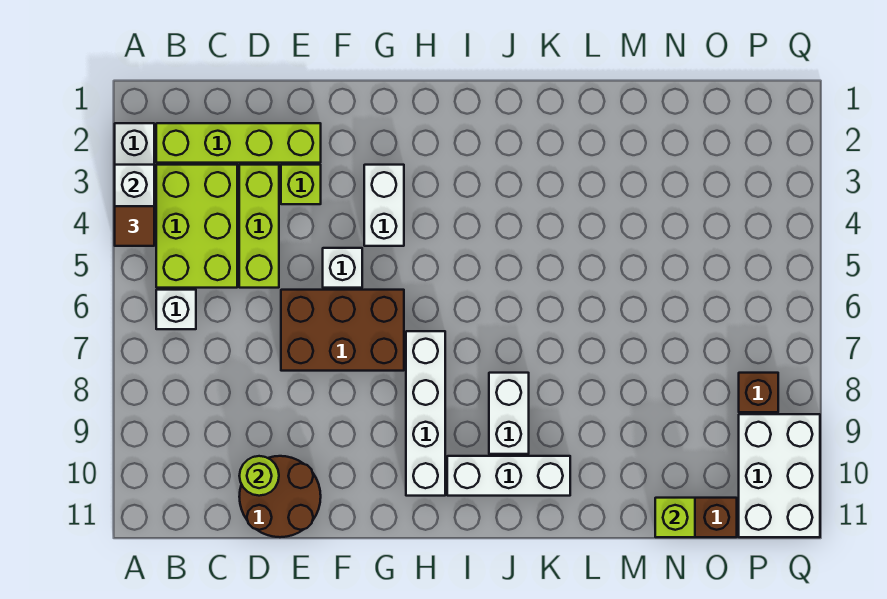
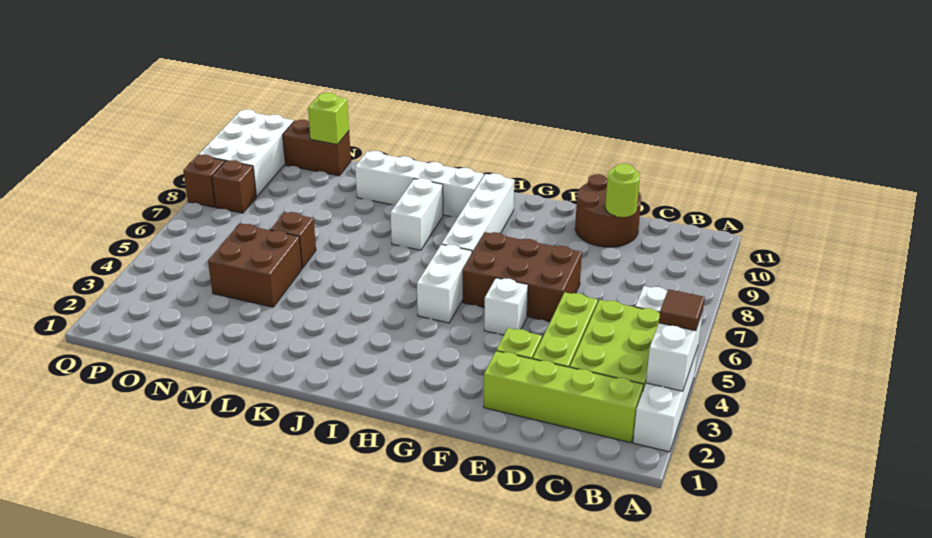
white brick G3:G4 level 1 -> white brick H5:H6 level 1
white brick I10:K10 level 1 -> white brick I10:L10 level 1
none -> brown brick M4:N5 level 1
none -> brown brick M6 level 1
none -> brown brick Q8 level 1

